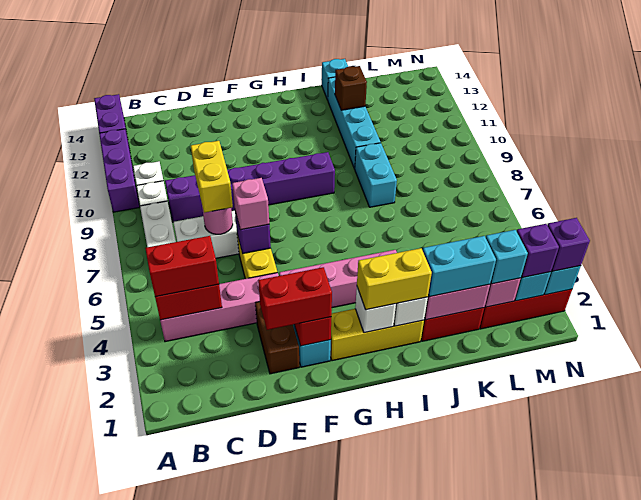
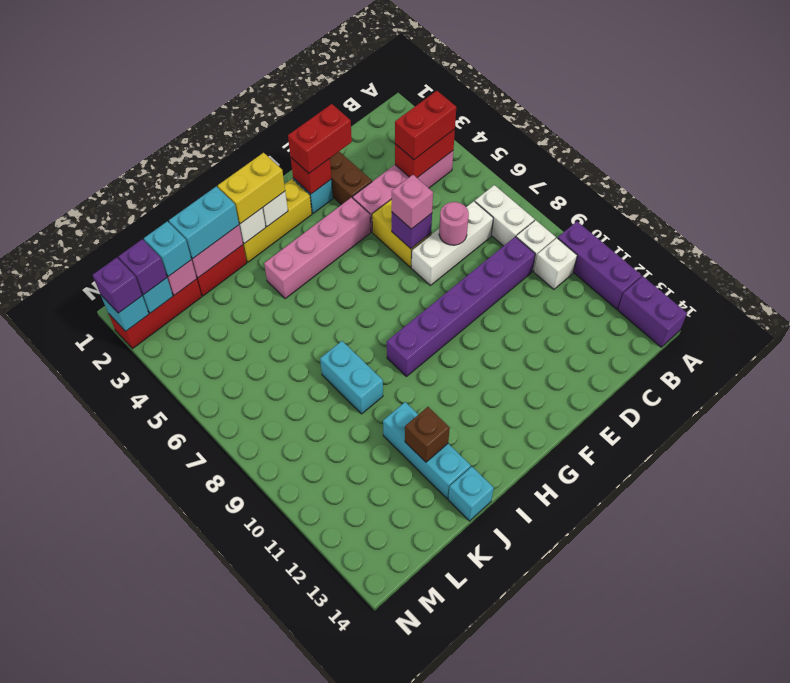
yellow brick D7:D8 level 3 -> none
cyan brick J10:J13 level 1 -> cyan brick J11:J13 level 1

